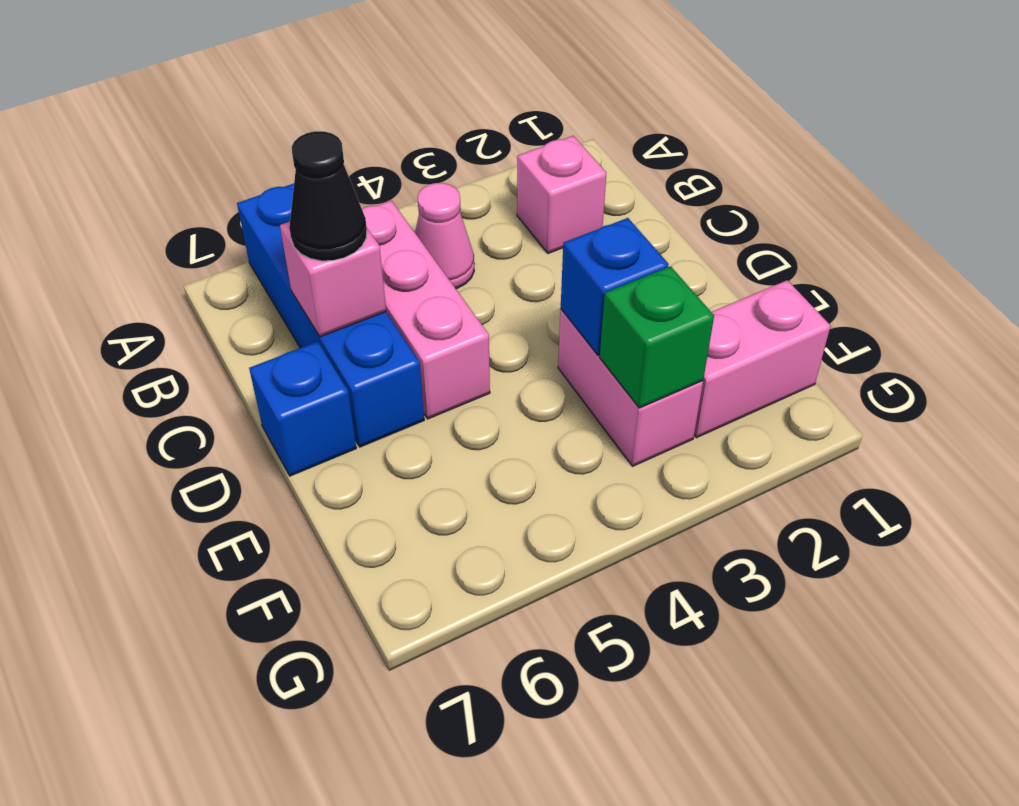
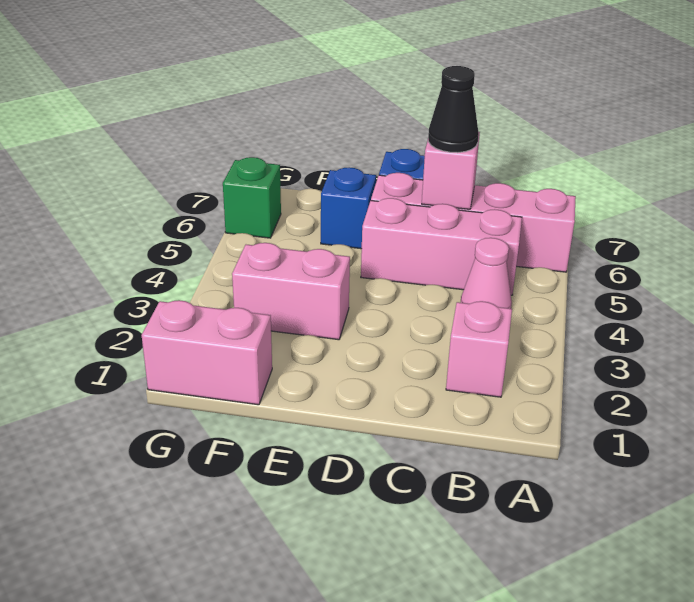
blue brick A6:D6 level 1 -> pink brick A6:D6 level 1
blue brick E3 level 2 -> blue brick E6 level 1
pink brick F1:F2 level 1 -> pink brick F1:G1 level 1
green brick F3 level 2 -> green brick G6 level 1

